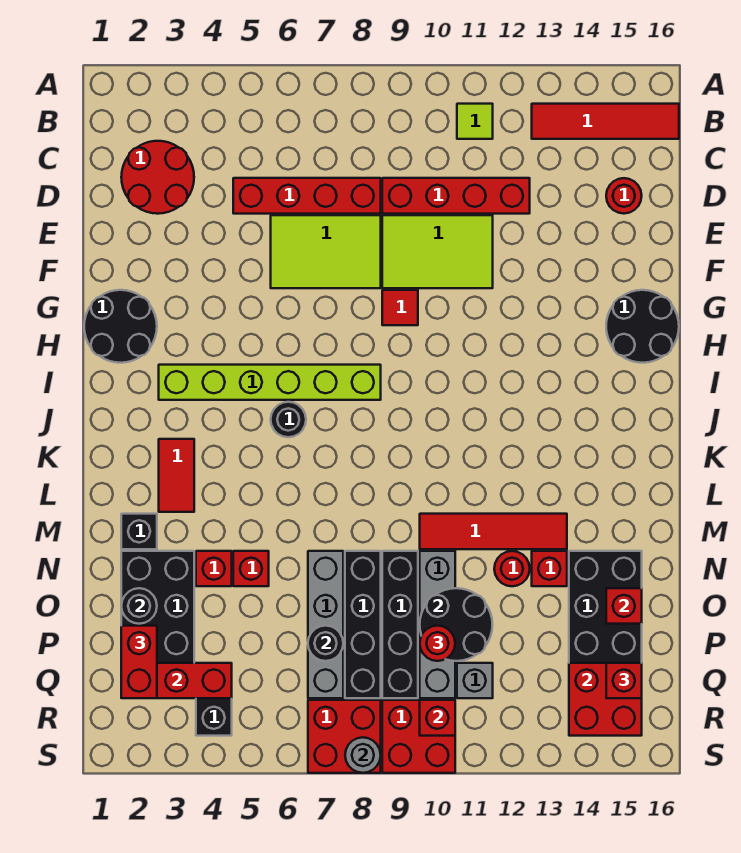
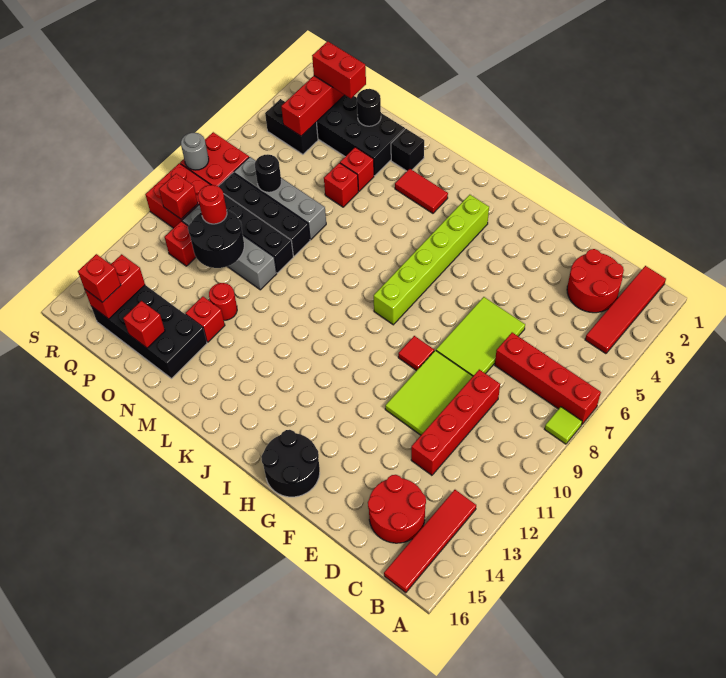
lime tile B11 level 1 -> lime tile A8 level 1
red brick D5:D8 level 1 -> red brick A7:D7 level 1
red round brick D15 level 1 -> red round brick C14:D15 level 1
black round brick G1:H2 level 1 -> none
black round brick J6 level 1 -> none
red tile M10:M13 level 1 -> red tile B1:B4 level 1
grey brick Q11 level 1 -> red brick Q11 level 1
red brick Q14:R15 level 2 -> red brick Q14:Q15 level 2

